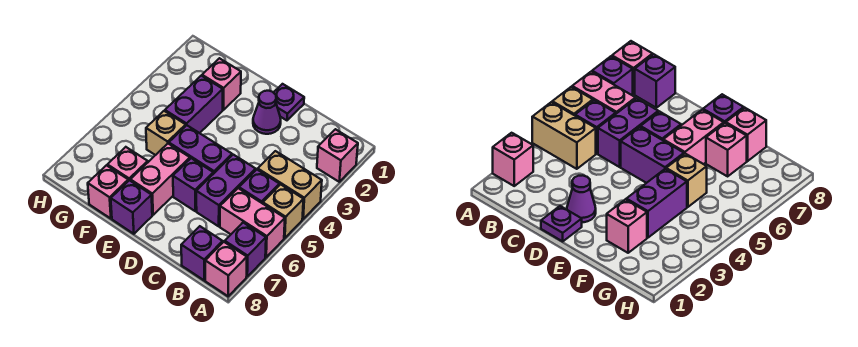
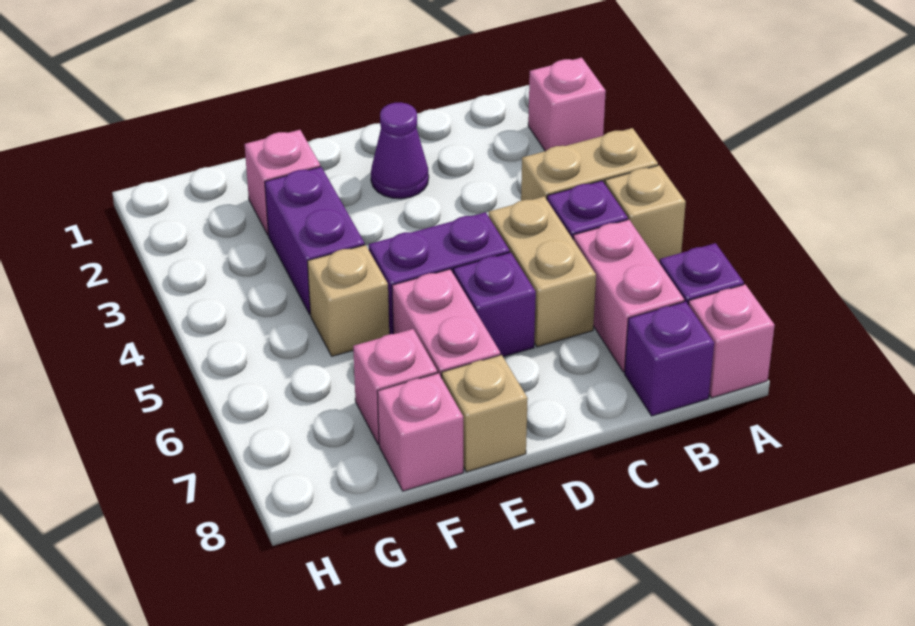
pink brick A6:B6 level 1 -> pink brick B6:B7 level 1
purple brick C5:C6 level 1 -> tan brick C5:C6 level 1
purple plate D1 level 1 -> none
purple brick E8 level 1 -> tan brick E8 level 1

